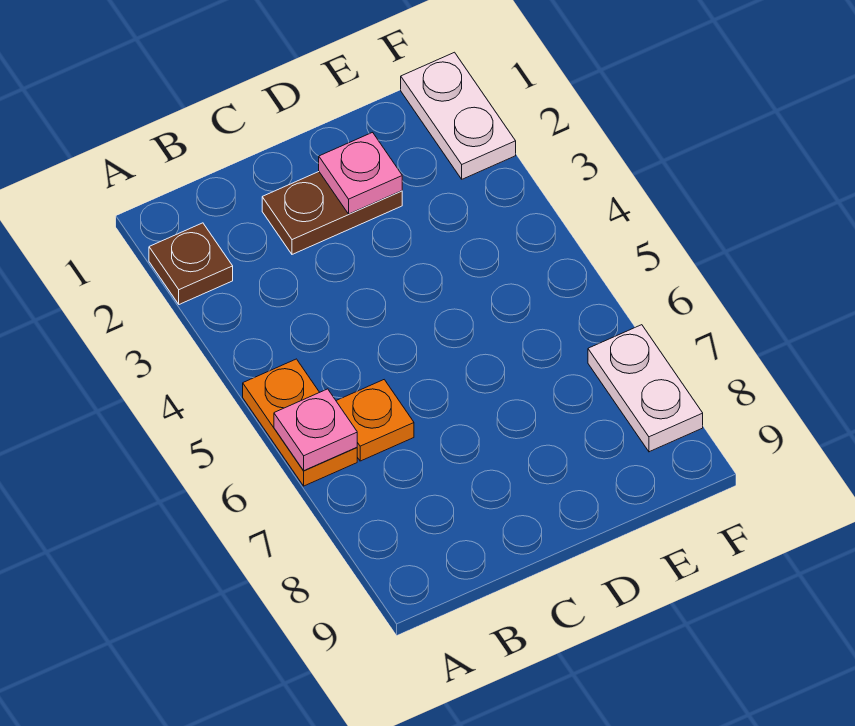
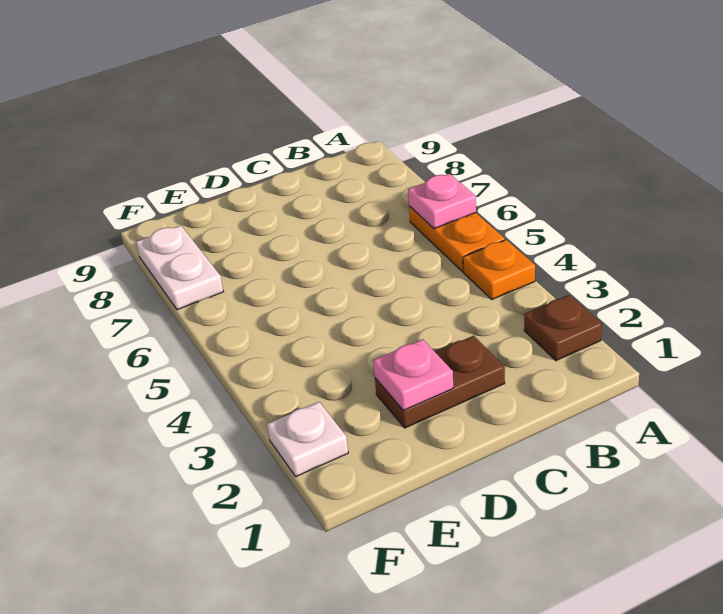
orange plate B6 level 1 -> orange plate A4 level 1
white plate F1:F2 level 1 -> white plate F2 level 1

